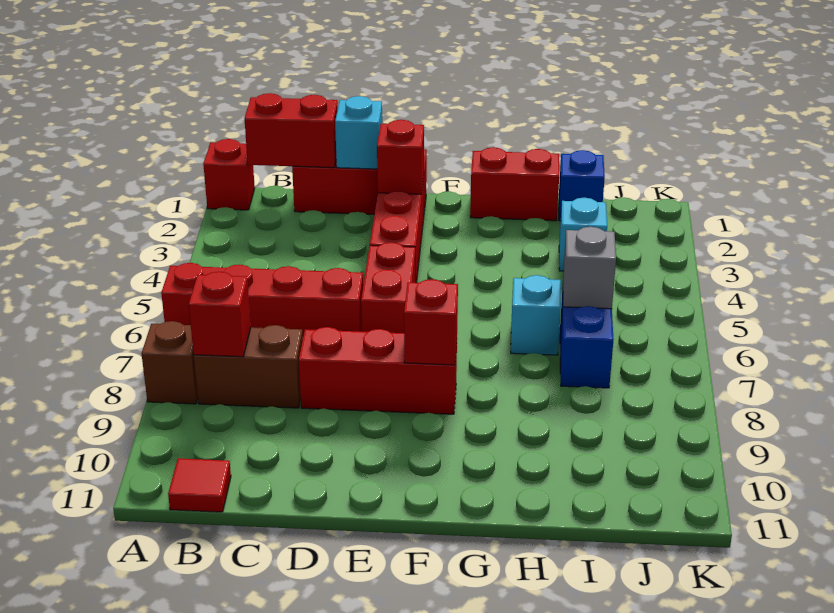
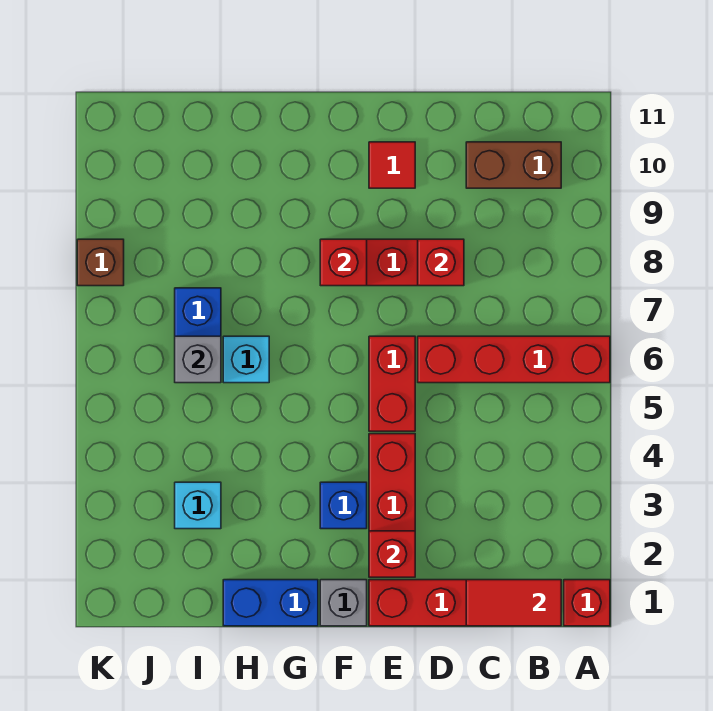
brown brick A8 level 1 -> brown brick K8 level 1
red brick B1:C1 level 2 -> red tile B1:C1 level 2
brown brick B8:C8 level 1 -> brown brick B10:C10 level 1
red brick B8 level 2 -> red brick D8 level 2
red tile B11 level 1 -> red tile E10 level 1
cyan brick D1 level 2 -> none
none -> grey brick F1 level 1
red brick G1:H1 level 1 -> blue brick G1:H1 level 1
blue brick I1 level 1 -> blue brick F3 level 1

